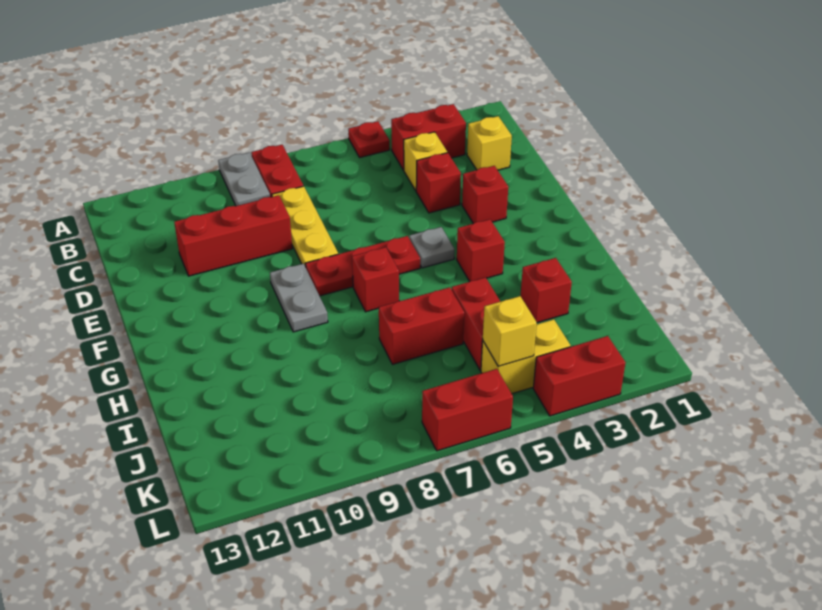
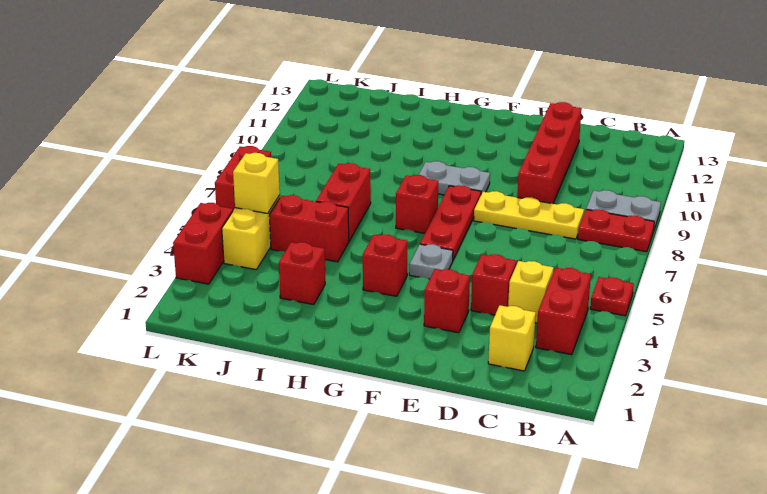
red brick D9:D11 level 1 -> red brick D9:D12 level 1

